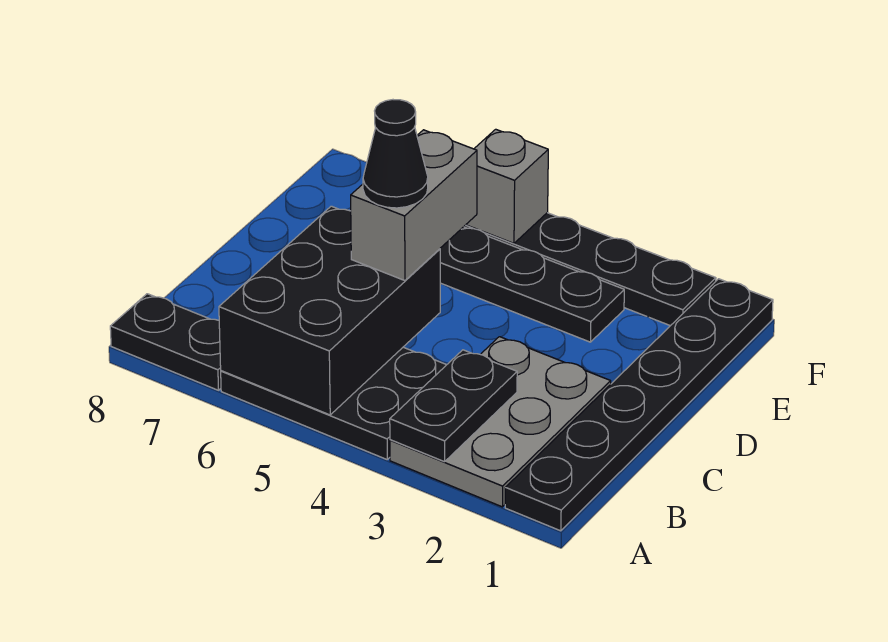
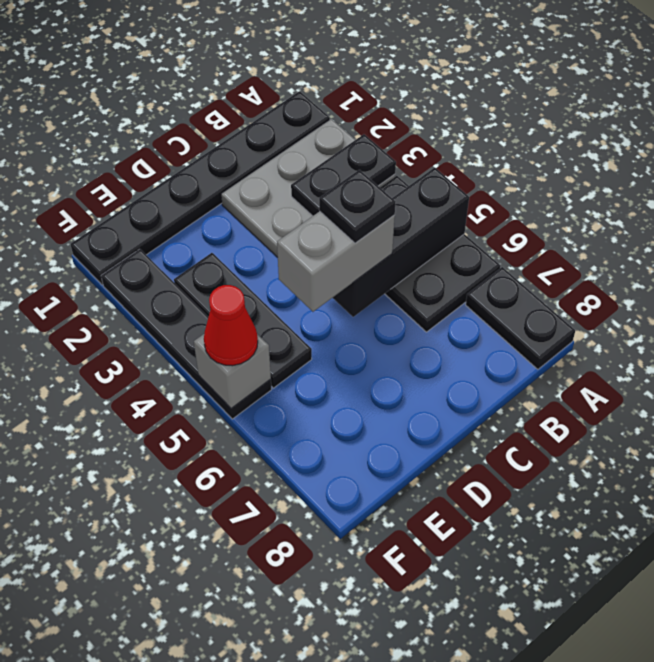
black brick A5:C6 level 2 -> black brick A5:C5 level 2
black cone C5 level 4 -> black plate C5 level 4
none -> red cone F5 level 3

